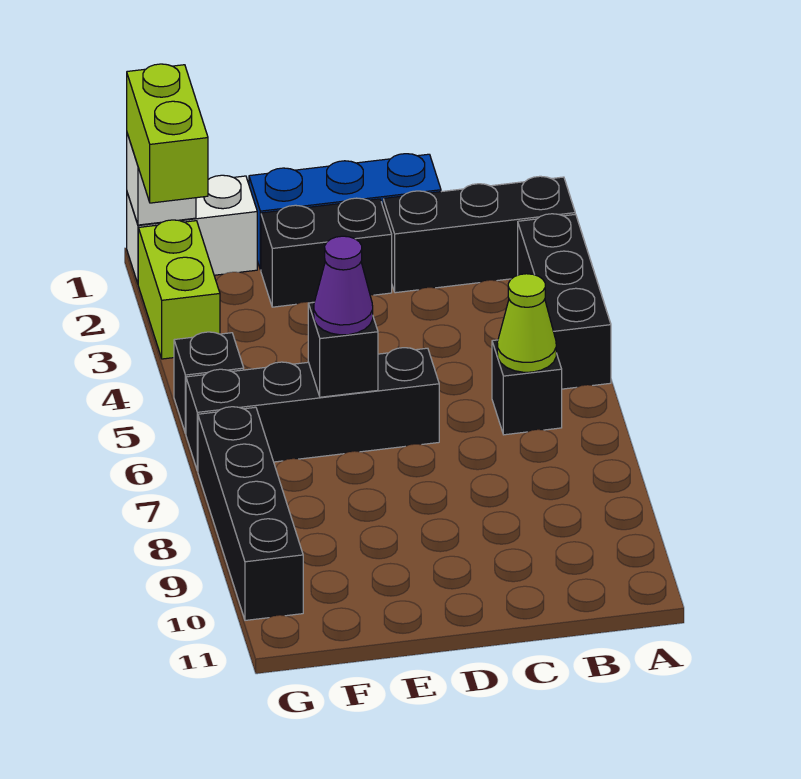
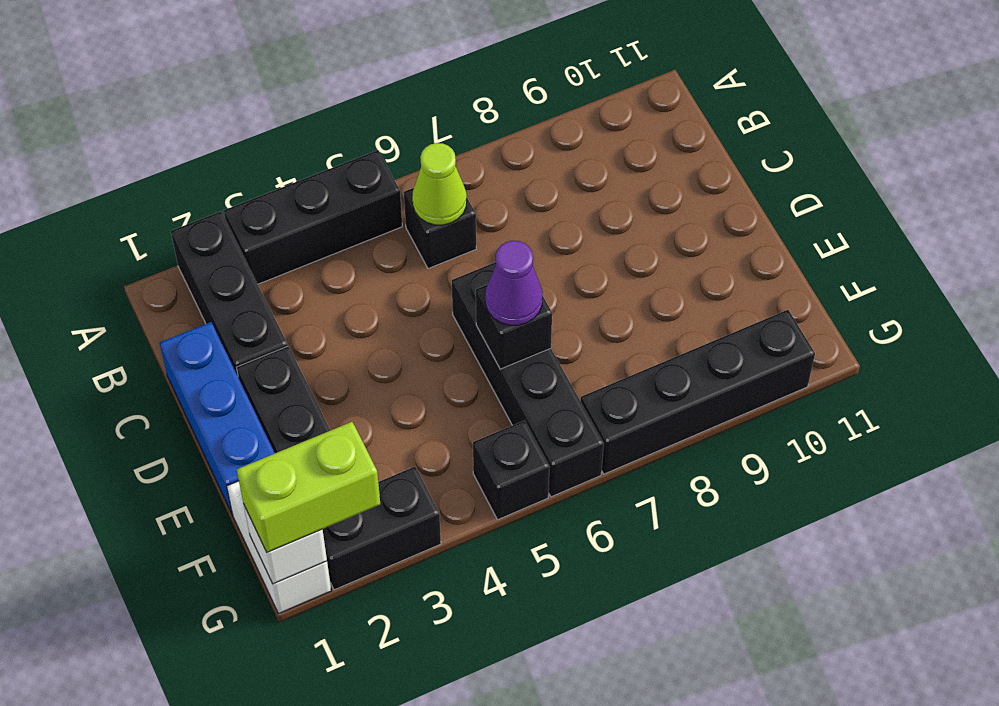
lime brick G2:G3 level 1 -> black brick G2:G3 level 1

